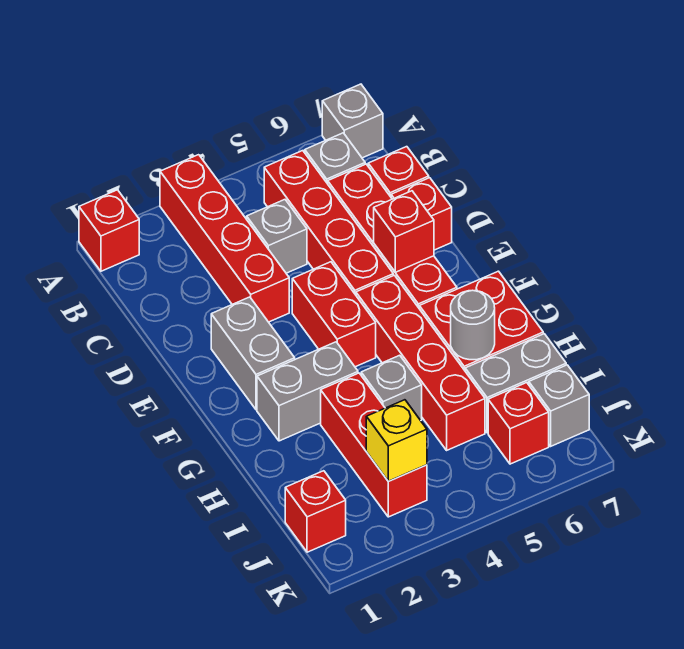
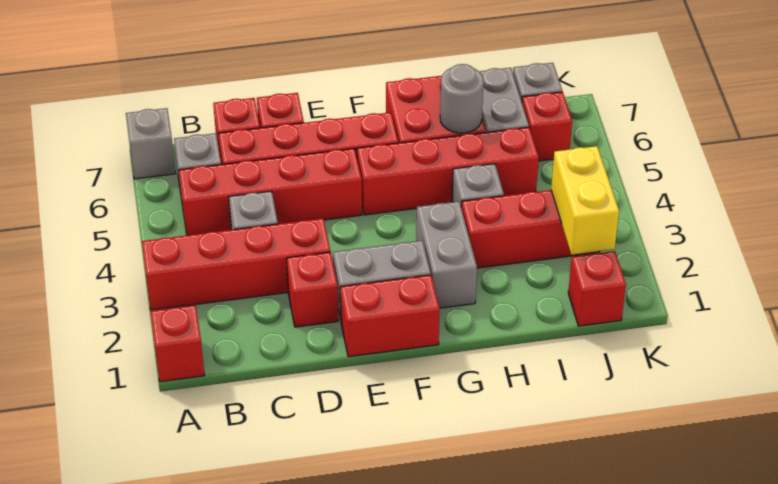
red brick E4:F4 level 1 -> red brick E1:F1 level 1
red brick E6 level 2 -> red brick D2 level 1
yellow brick J3 level 2 -> yellow brick J2:J3 level 2

